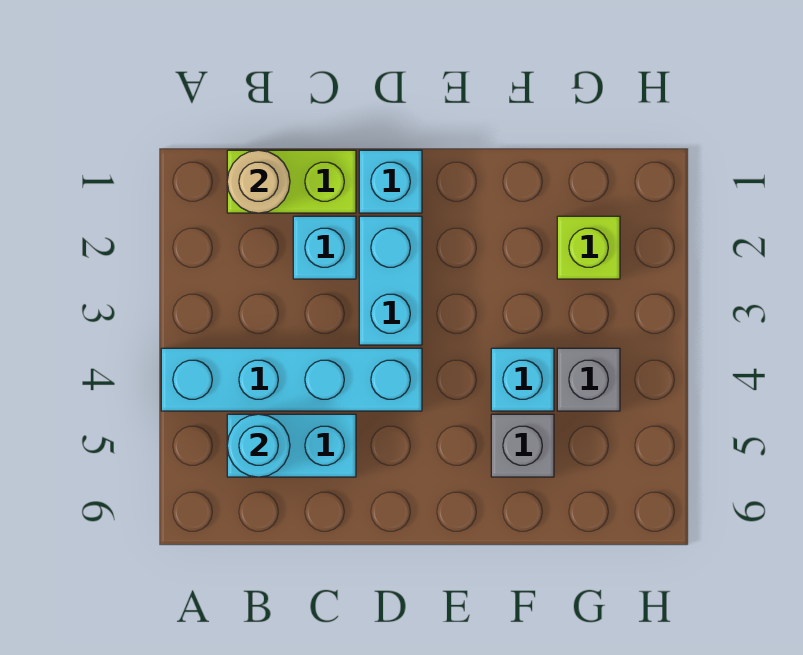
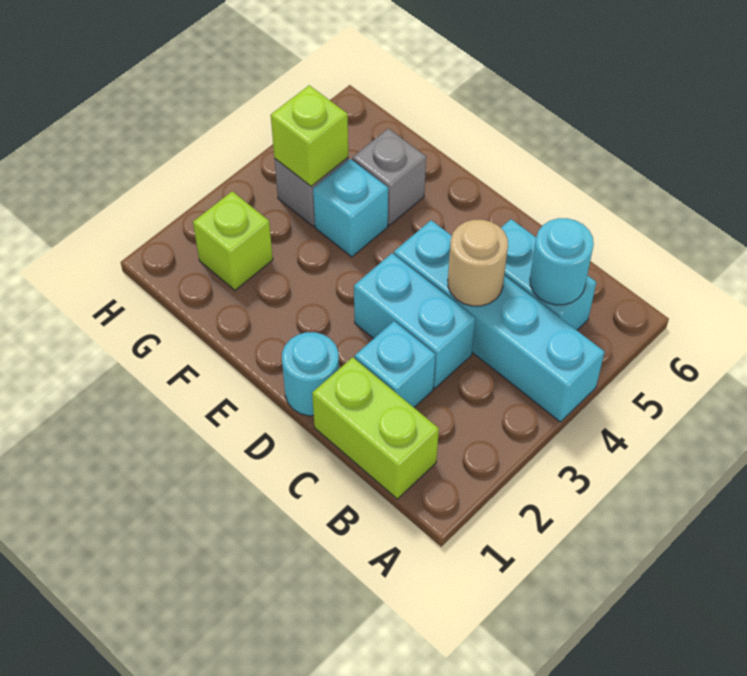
tan round brick B1 level 2 -> tan round brick C4 level 2
cyan brick D1 level 1 -> cyan round brick D1 level 1
cyan brick D2:D3 level 1 -> cyan brick C3:D3 level 1
none -> lime brick G4 level 2

